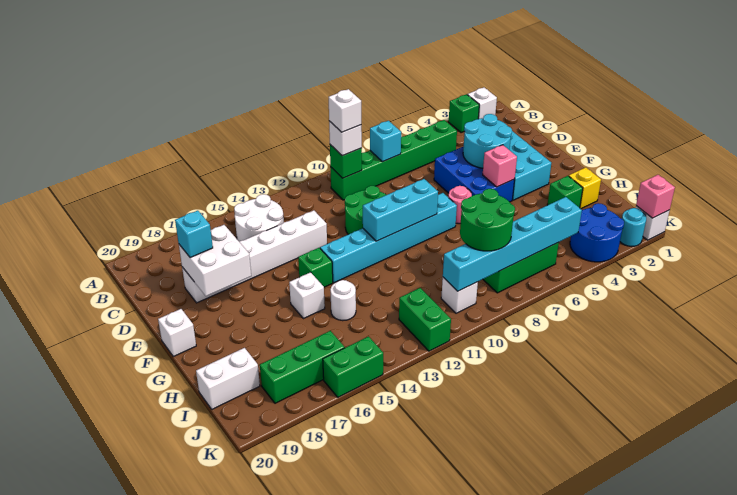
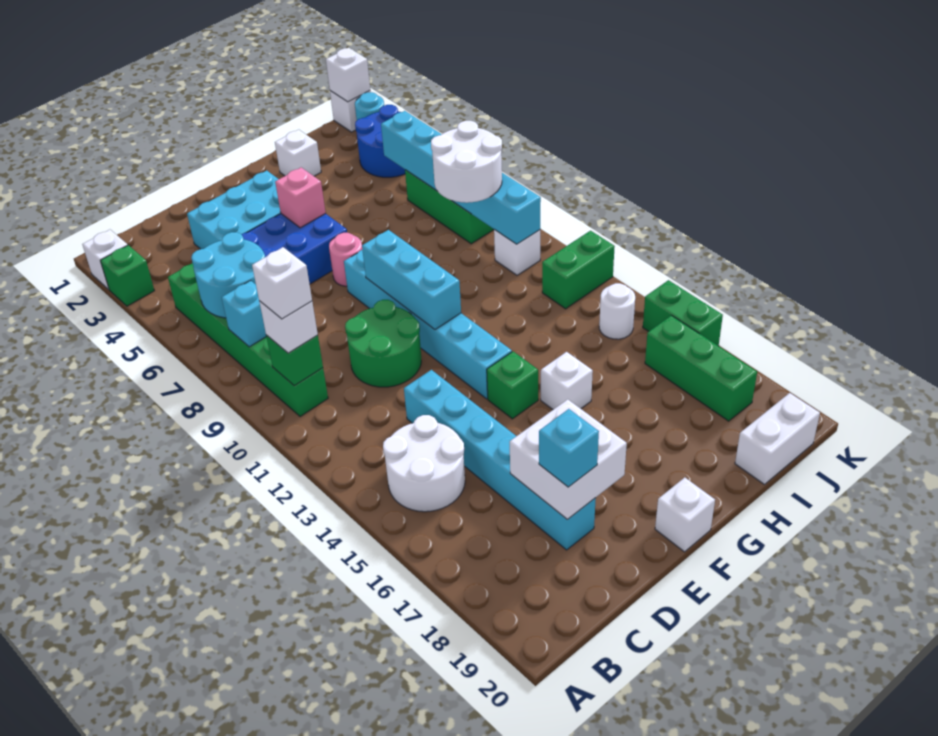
cyan round brick D4:E5 level 2 -> cyan round brick B6:C7 level 2
white brick D13:D18 level 1 -> cyan brick D13:D18 level 1
yellow brick H2 level 1 -> white brick H2 level 1
green brick H3 level 1 -> none
white round brick H14 level 1 -> white round brick J14 level 1
green round brick I8:J9 level 3 -> white round brick I8:J9 level 3
white brick I19:I20 level 1 -> white brick I20:J20 level 1
pink brick K1 level 2 -> white brick K1 level 2

